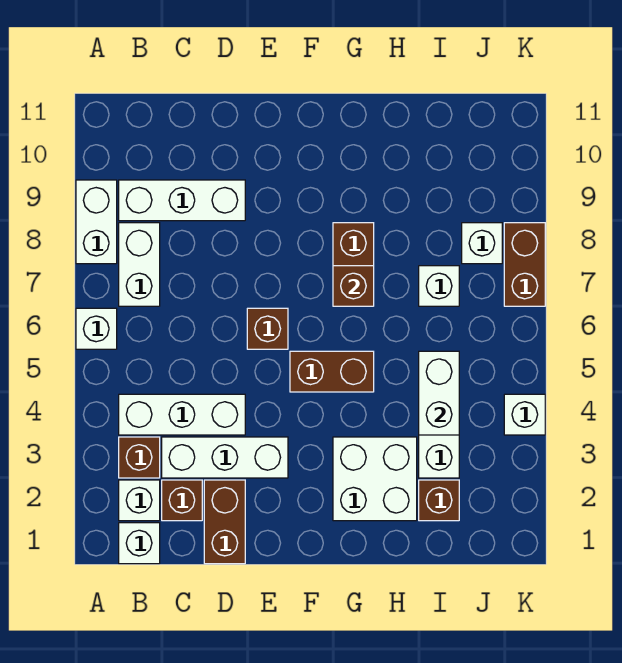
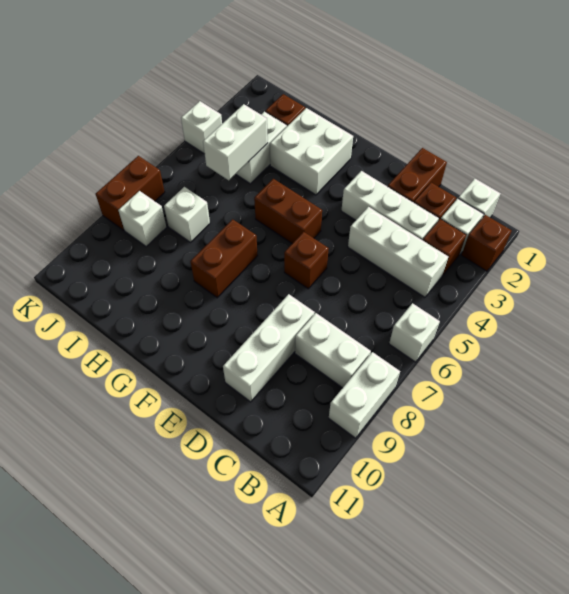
white brick B7:B8 level 1 -> white brick B8:C8 level 1
white brick B9:D9 level 1 -> white brick D8:D10 level 1
brown brick G7 level 2 -> brown brick A2 level 1

